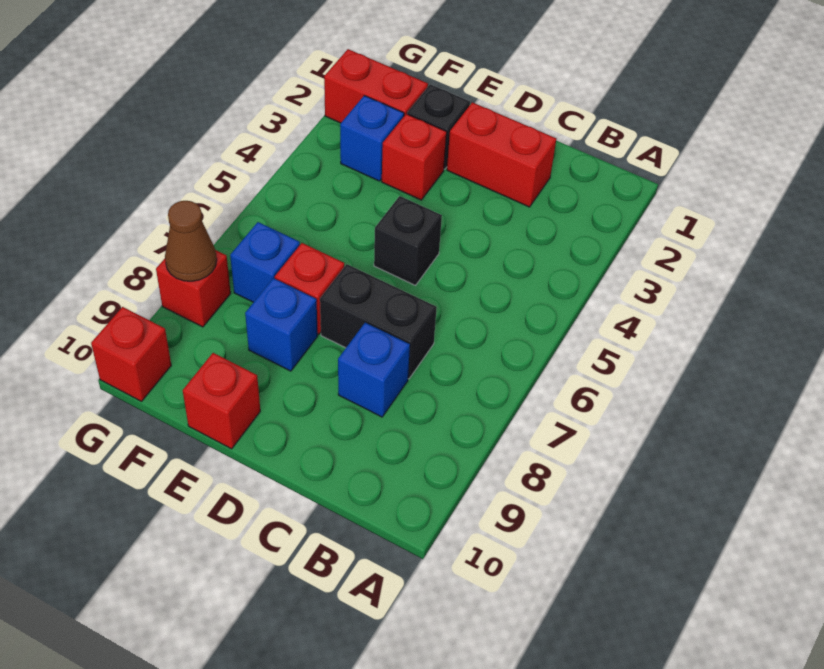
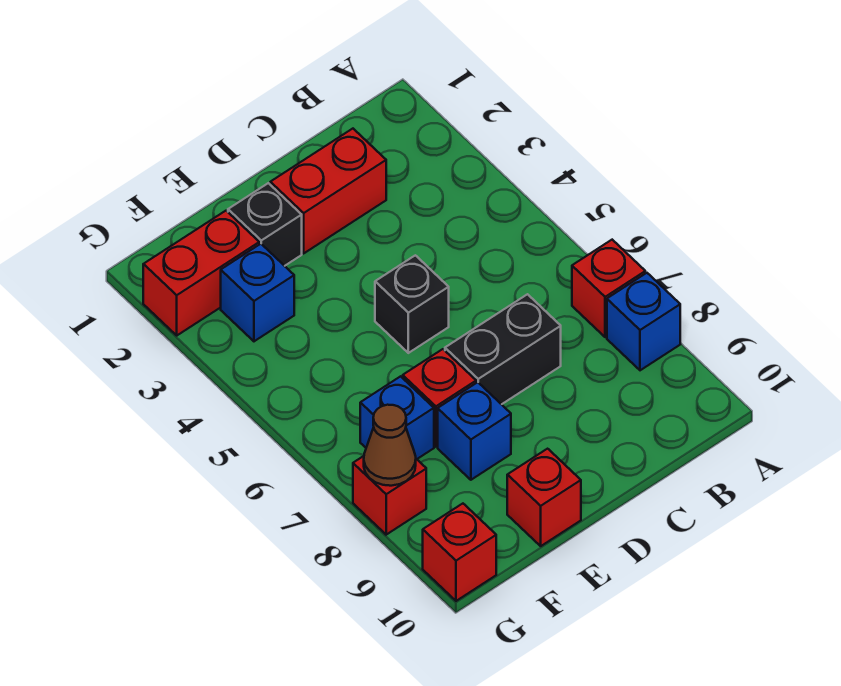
blue brick C8 level 1 -> blue brick A8 level 1
red brick E3 level 1 -> red brick A7 level 1

